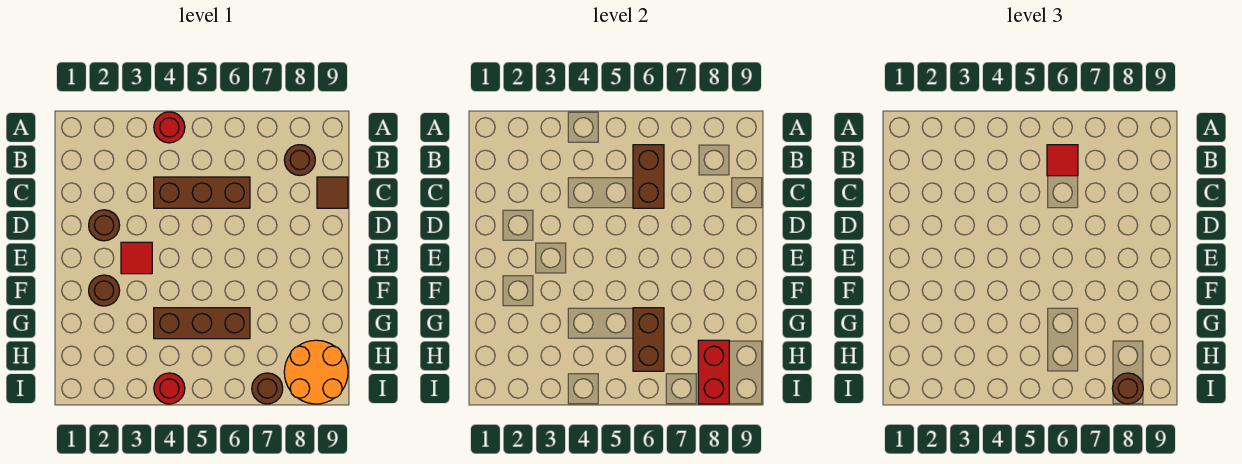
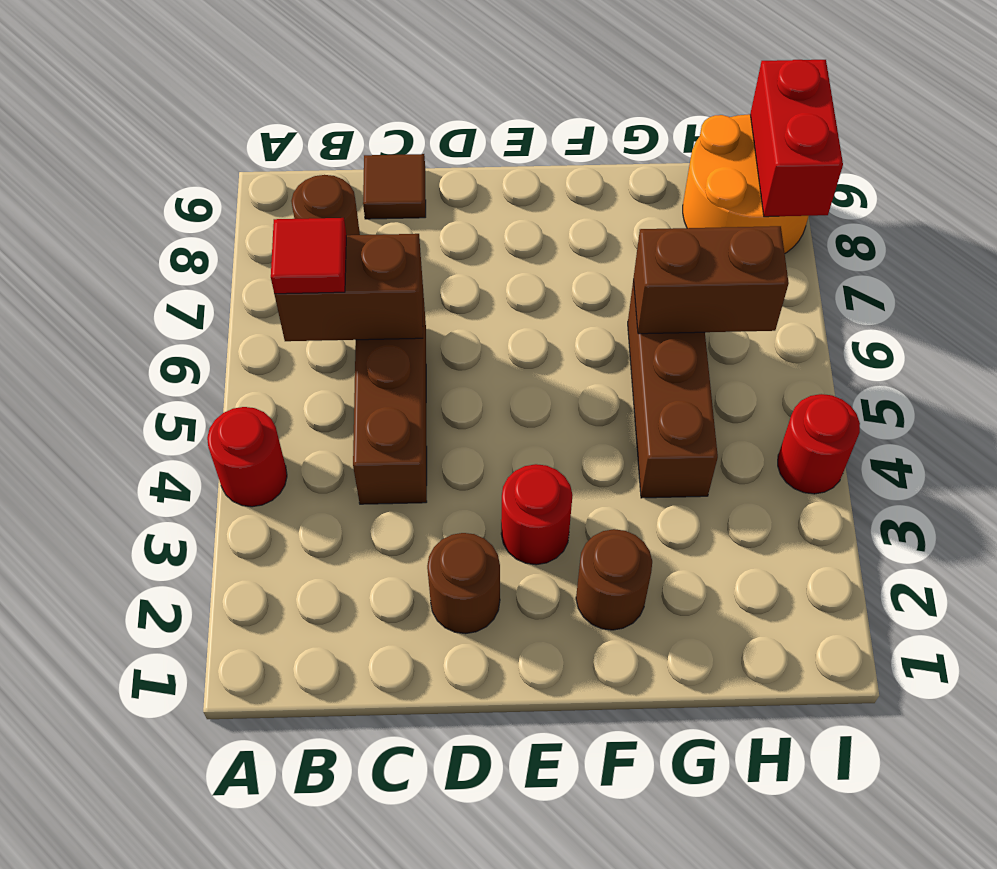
red tile E3 level 1 -> red round brick E3 level 1
red brick H8:I8 level 2 -> red brick I8:I9 level 2
brown round brick I7 level 1 -> none
brown round brick I8 level 3 -> none

